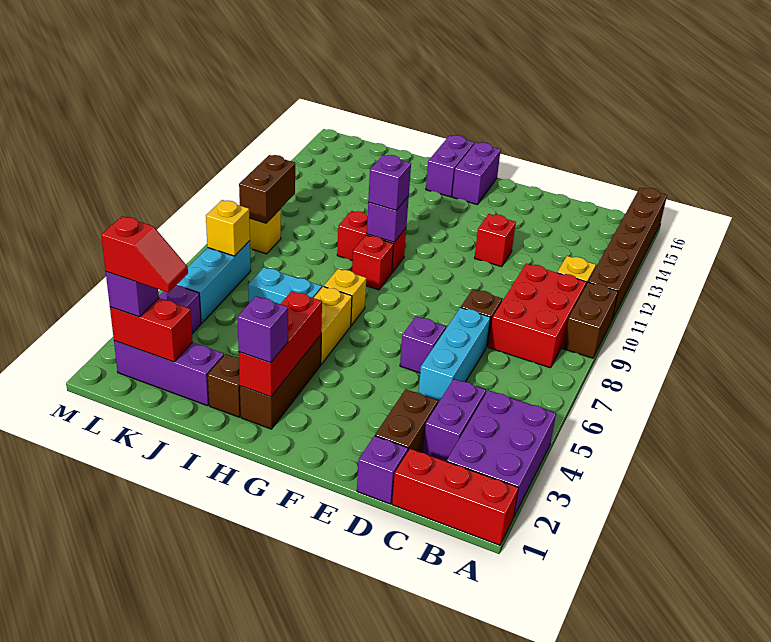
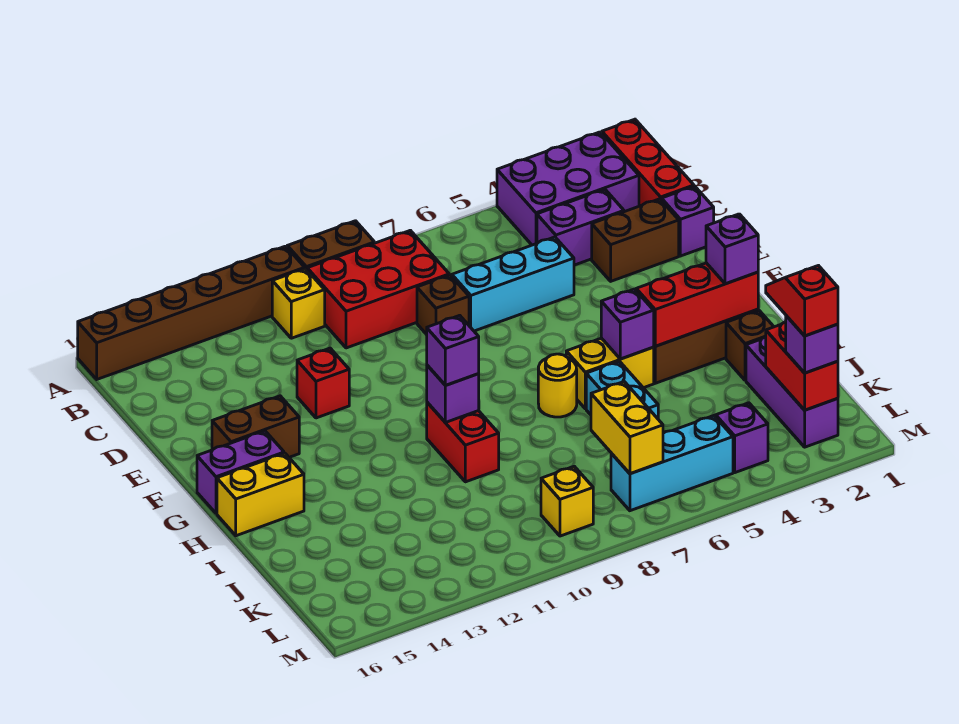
purple brick E6 level 1 -> purple brick H5 level 2
yellow brick H7 level 1 -> yellow round brick H7 level 1
red brick H9 level 1 -> none
purple brick H15:H16 level 1 -> yellow brick H15:H16 level 1
yellow brick L7 level 2 -> yellow brick K7:L7 level 2
brown brick L9:L10 level 2 -> brown brick F14:F15 level 1

